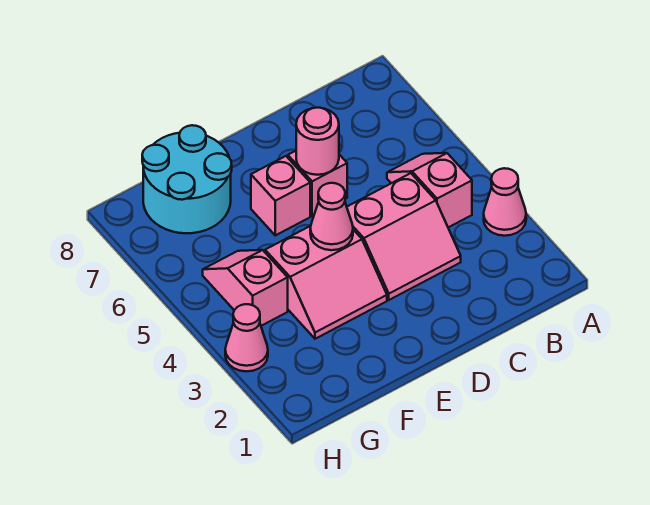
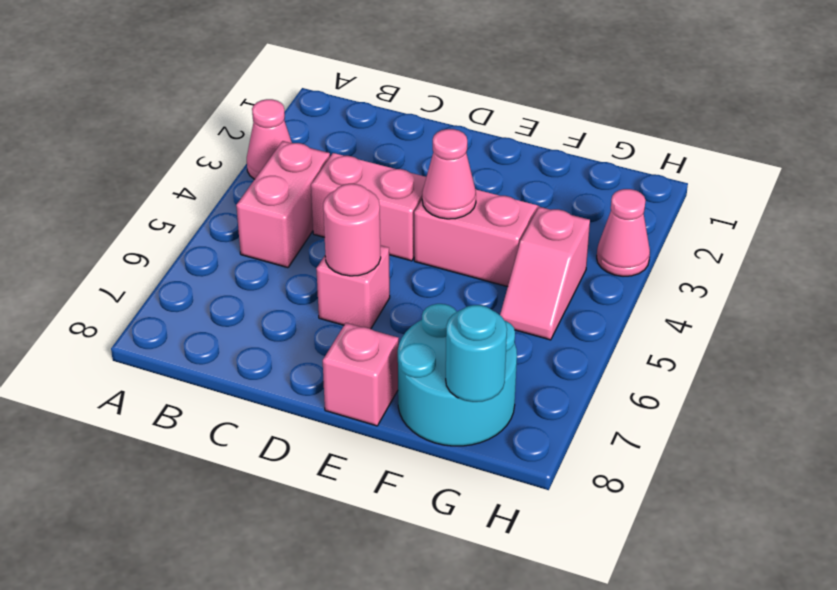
pink slope B4:B5 level 1 top 4 -> pink brick B4:B5 level 1
pink brick E6 level 1 -> pink brick E8 level 1
none -> cyan round brick G8 level 2

